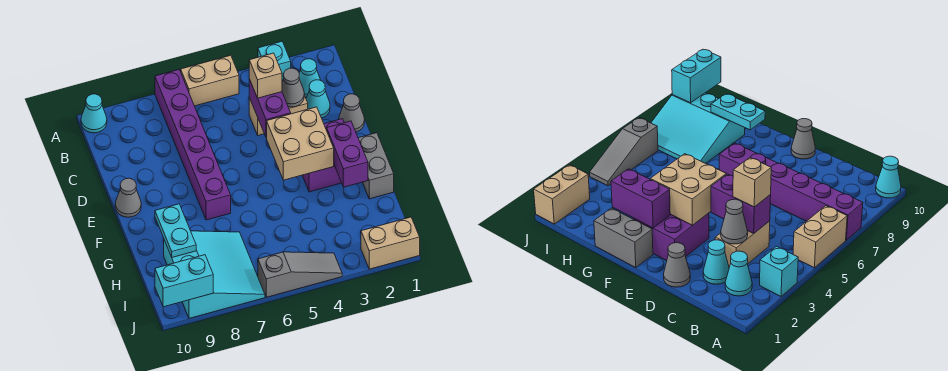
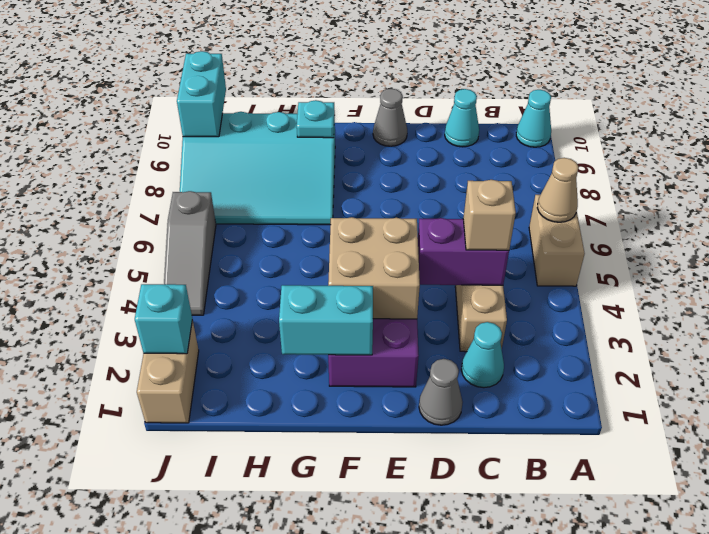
cyan brick A3 level 1 -> cyan brick J2 level 2
none -> tan cone A6 level 2
purple brick A7:F7 level 1 -> none
cyan cone B2 level 1 -> cyan cone C10 level 1
grey cone C3 level 2 -> none
grey brick F1:G1 level 1 -> none
purple brick F2:G2 level 2 -> cyan brick F2:G2 level 2
cyan plate G9:H9 level 2 -> cyan plate G9 level 2
cyan slope H7:J9 level 1 top 9 -> cyan slope G7:J9 level 1 top 9

